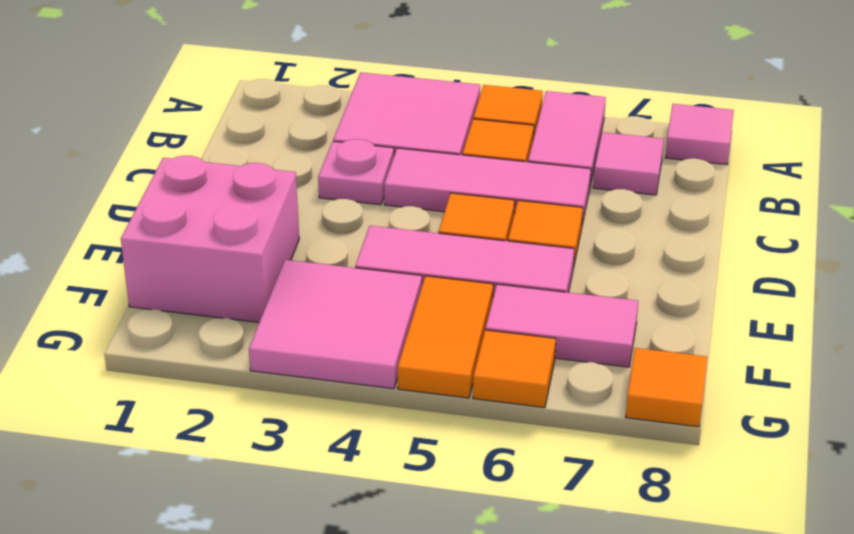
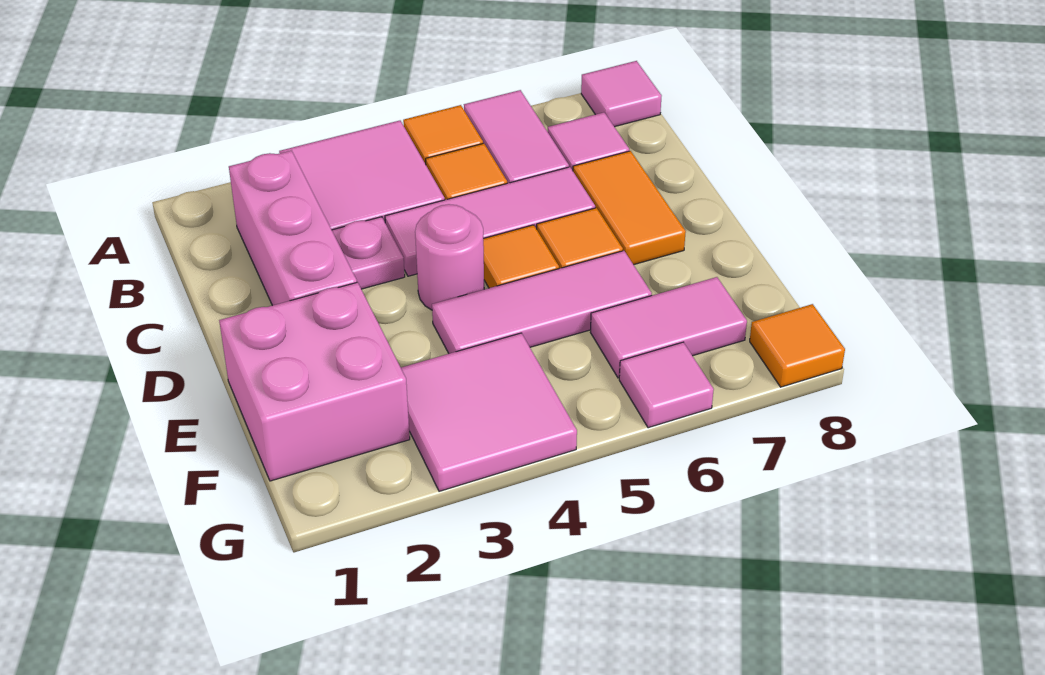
none -> pink brick B2:D2 level 1
none -> pink round brick D4 level 1
orange tile F5:G5 level 1 -> orange tile C7:D7 level 1
orange tile G6 level 1 -> pink tile G6 level 1

